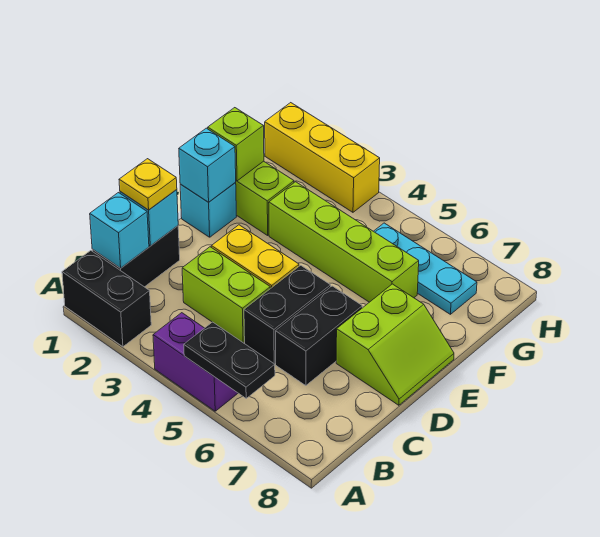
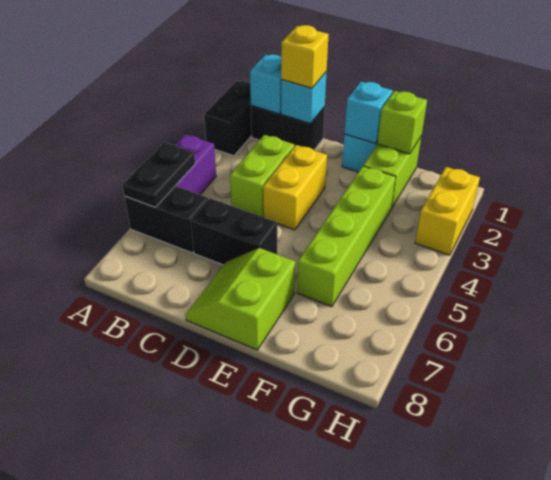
yellow plate C1 level 3 -> yellow brick C1 level 3
black brick C5:D5 level 1 -> black brick A6:B6 level 1
lime slope D7:E8 level 1 top 7 -> lime slope D7:E8 level 1 top E
cyan plate G5:G7 level 1 -> none
yellow brick H1:H3 level 1 -> yellow brick H2:H3 level 1

